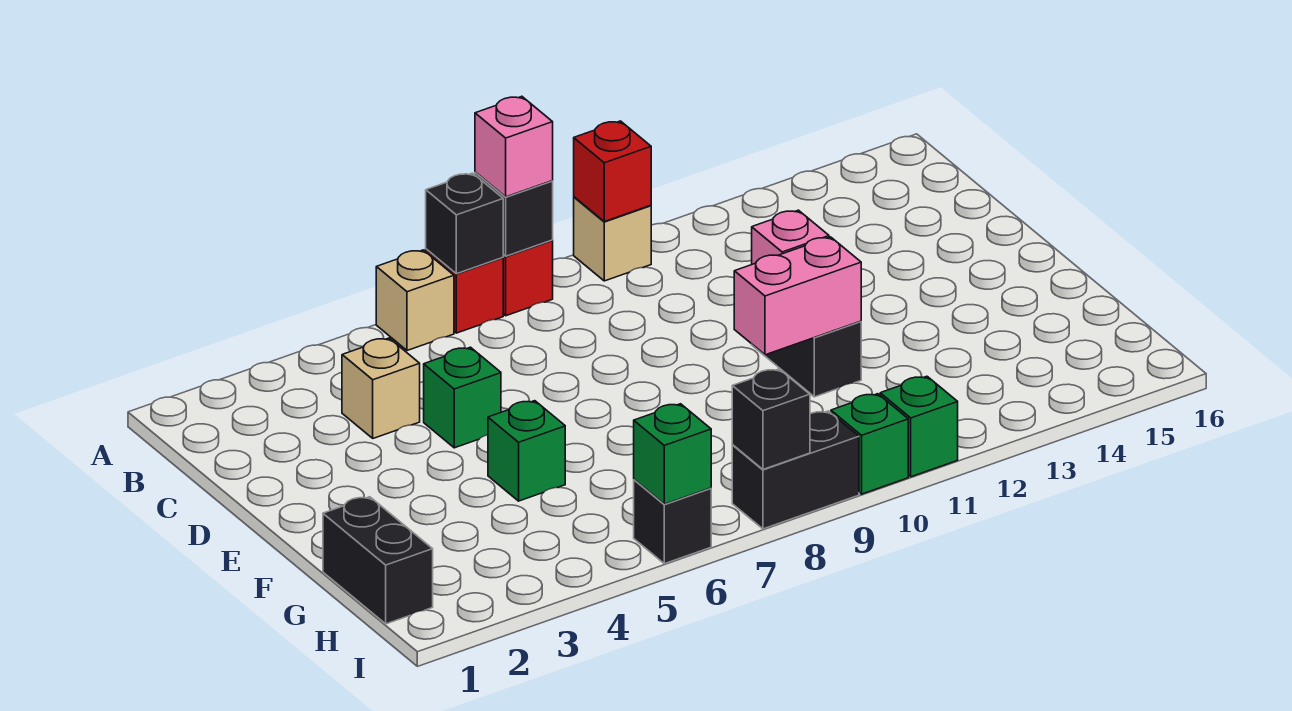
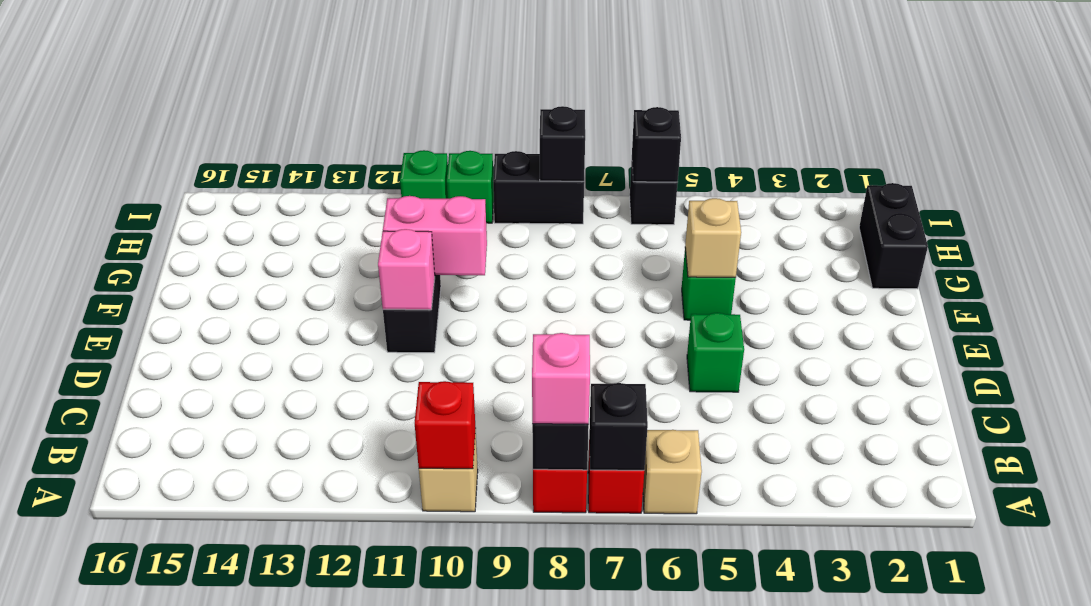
tan brick C4 level 1 -> tan brick F5 level 2
green brick I6 level 2 -> black brick I6 level 2

